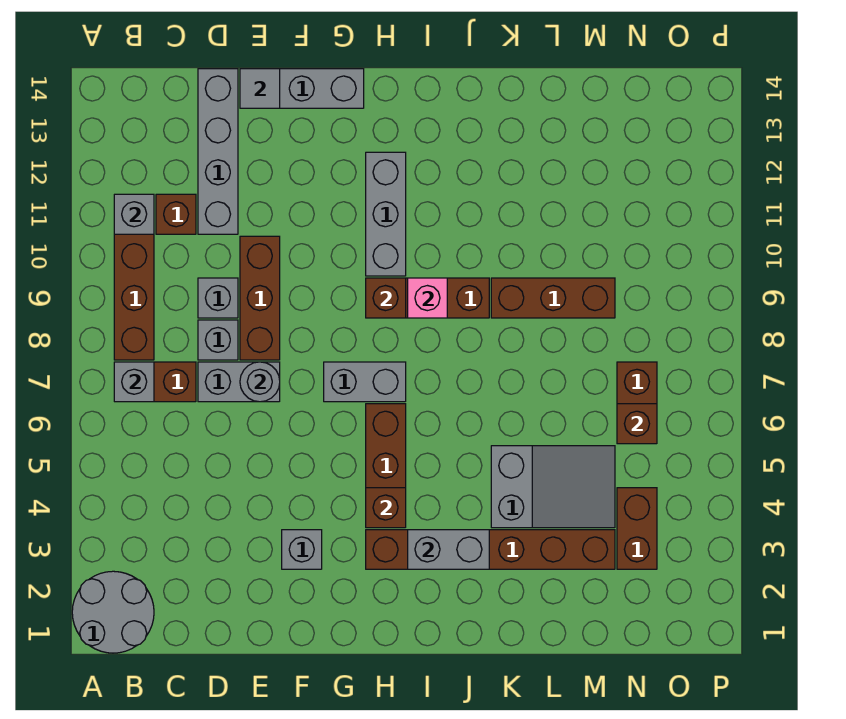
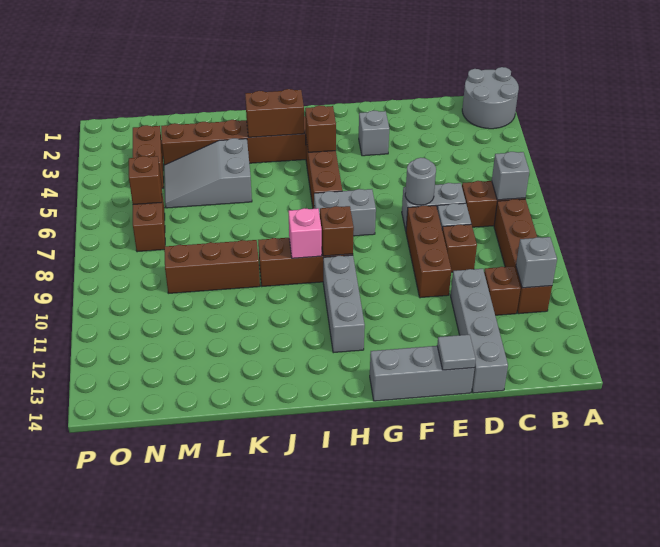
grey brick D9 level 1 -> brown brick D9 level 1
grey brick I3:J3 level 2 -> brown brick I3:J3 level 2

